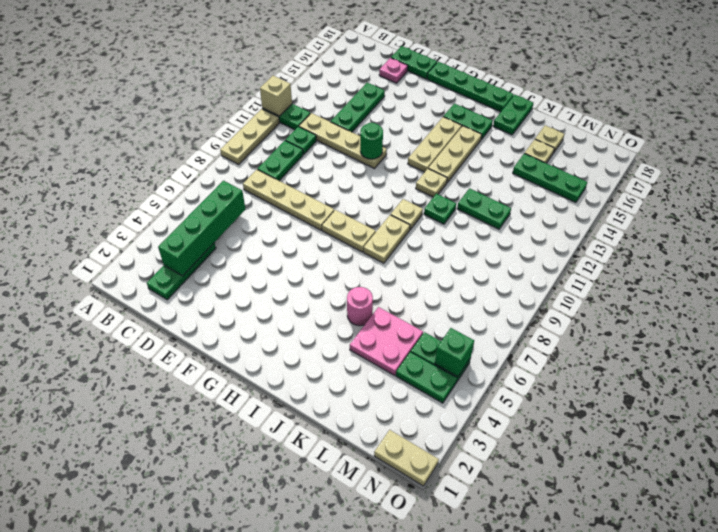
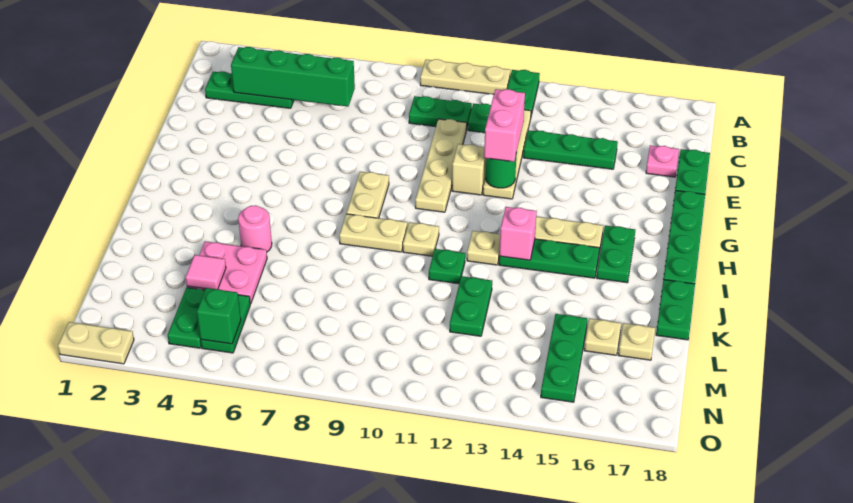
tan brick A12 level 2 -> tan brick F11 level 1
tan plate C8:F8 level 1 -> tan plate D10:G10 level 1
none -> pink brick E12:F12 level 3
tan plate I13:I15 level 1 -> green plate I13:I15 level 1
none -> pink brick I13 level 2
green plate J17:J18 level 1 -> green plate J18:K18 level 1
none -> pink tile L4 level 2
tan plate N1:O1 level 1 -> tan plate O1:O2 level 1

